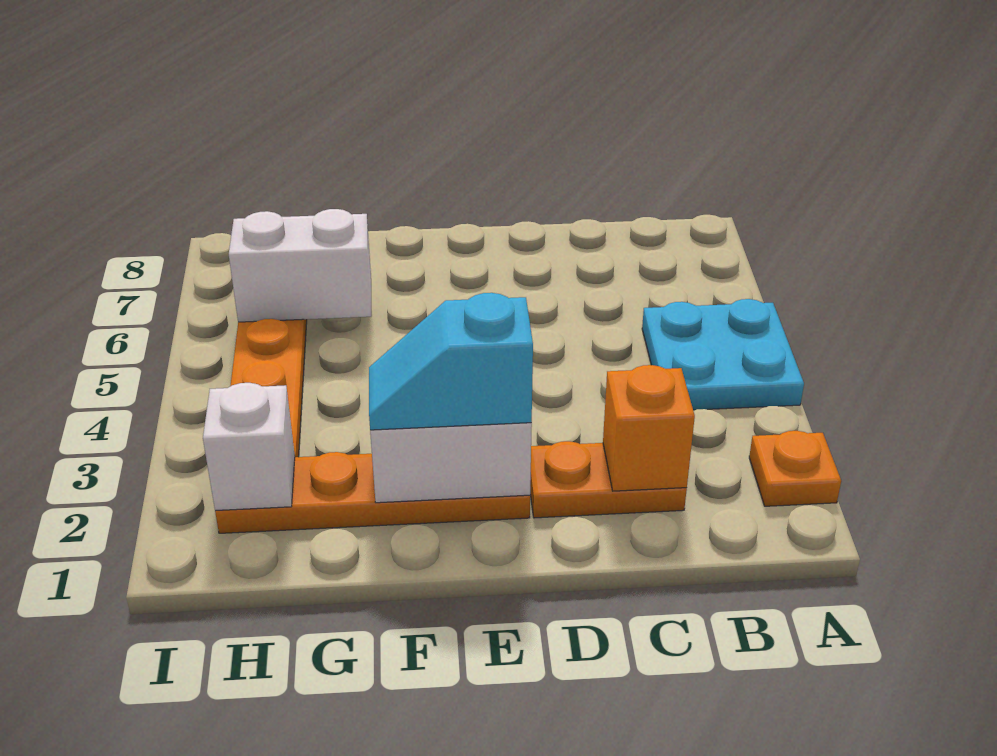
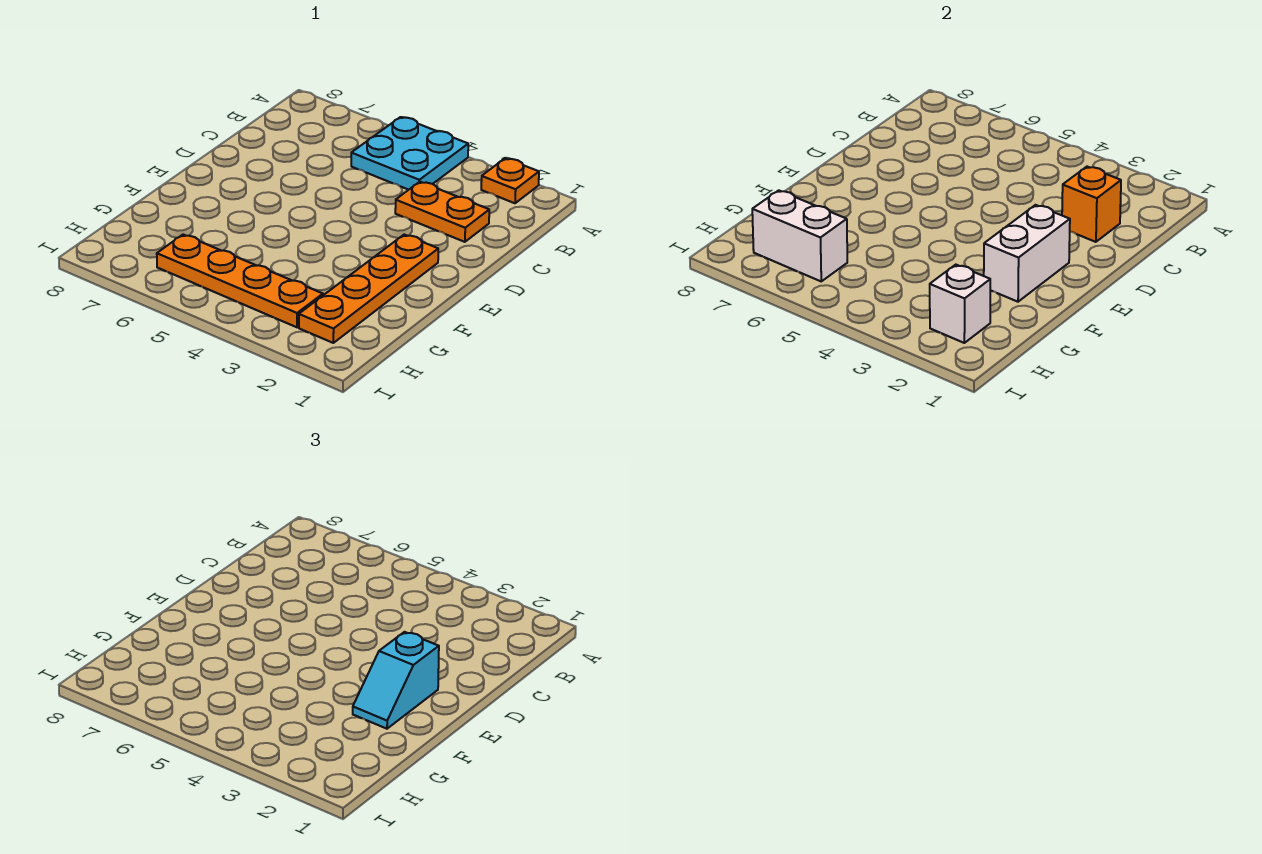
orange plate C2:D2 level 1 -> orange plate C2:C3 level 1
white brick G6:H6 level 2 -> white brick H6:H7 level 2

